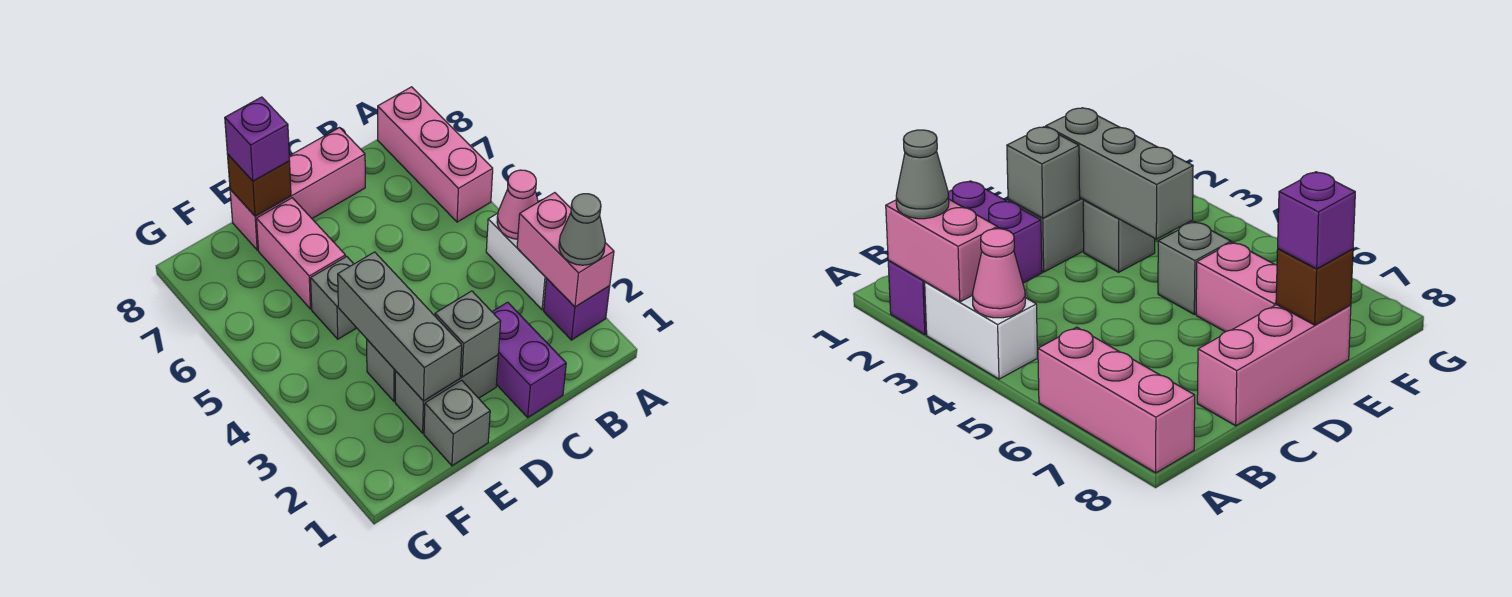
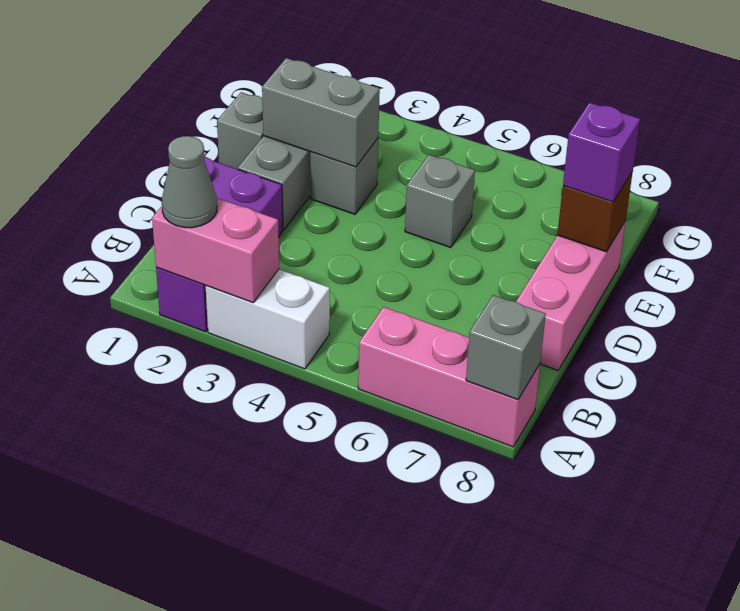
pink cone A4 level 2 -> none
grey brick D2 level 2 -> grey brick A8 level 2
grey brick E2:E4 level 2 -> grey brick E2:E3 level 2
pink brick E6:E7 level 1 -> none

